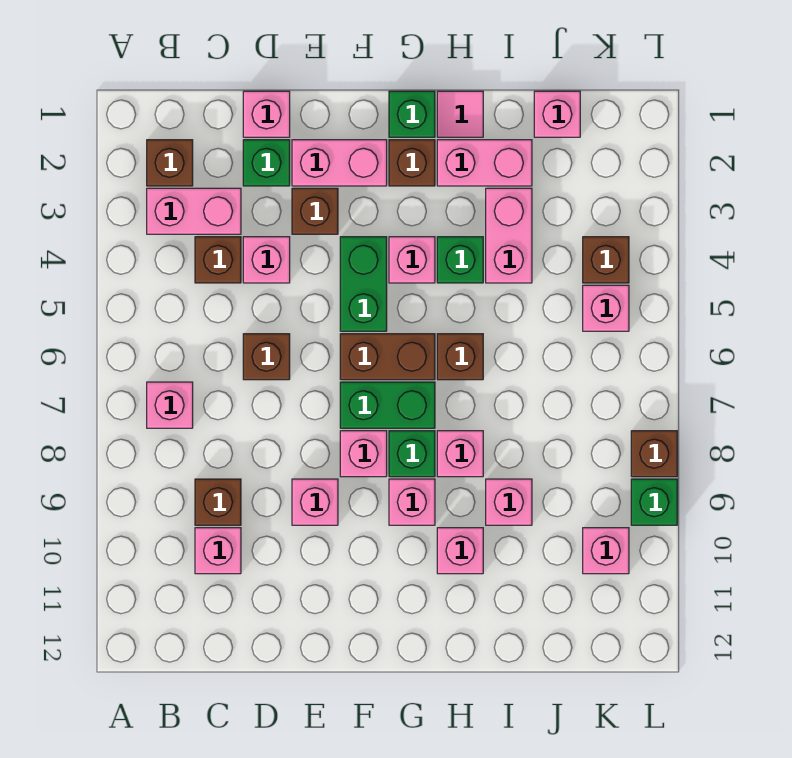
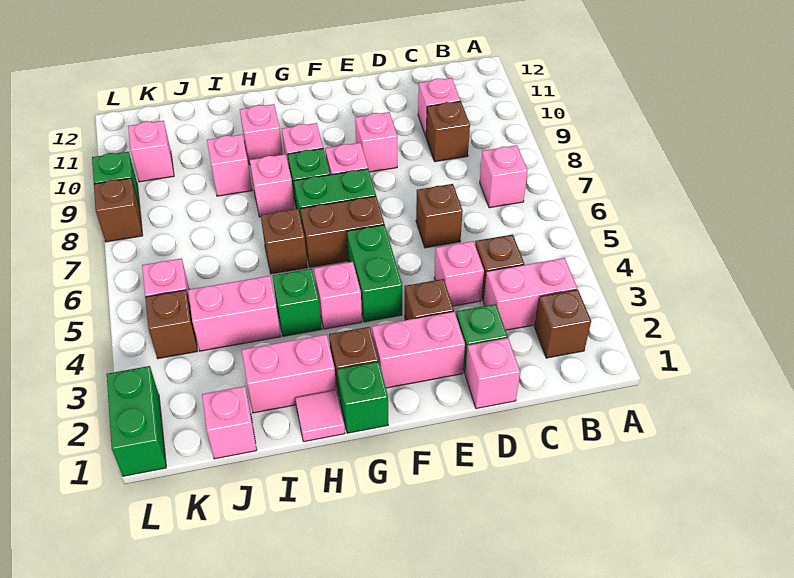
pink brick I3:I4 level 1 -> pink brick I4:J4 level 1
none -> green brick L1:L2 level 1

